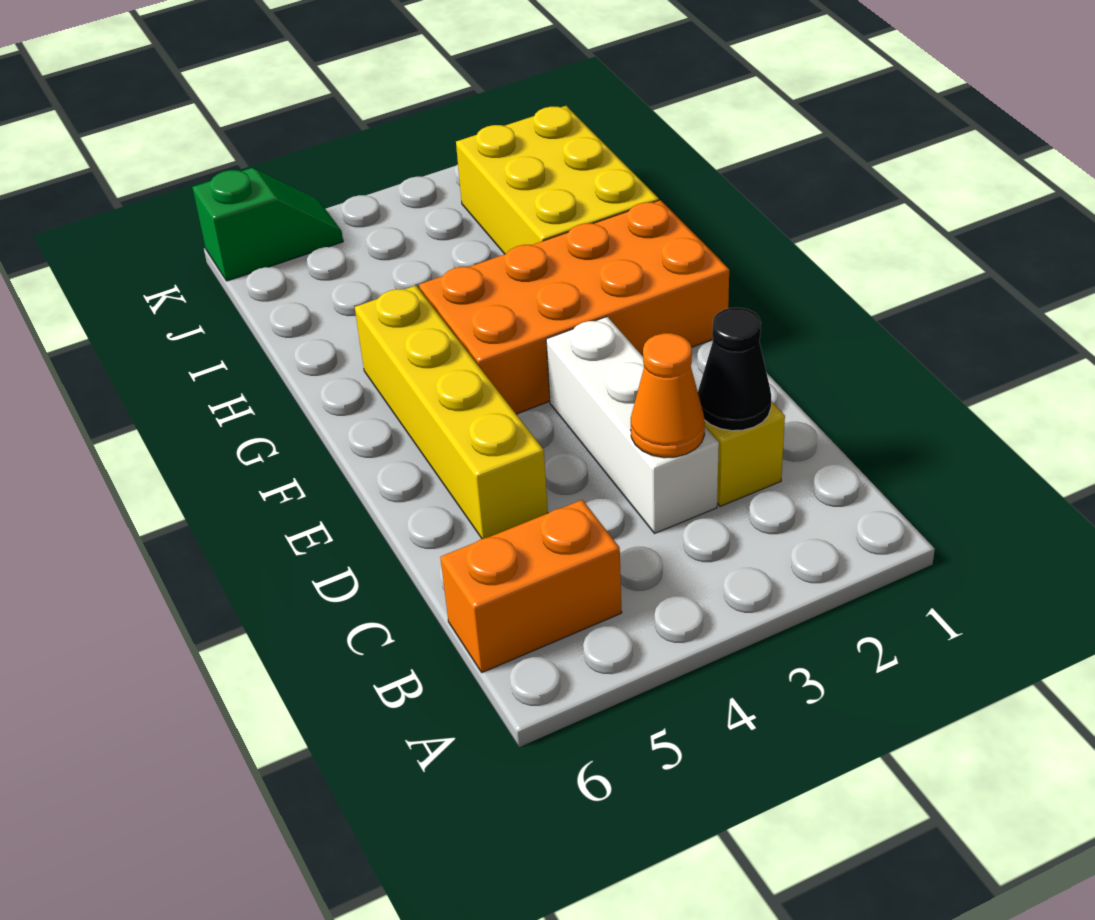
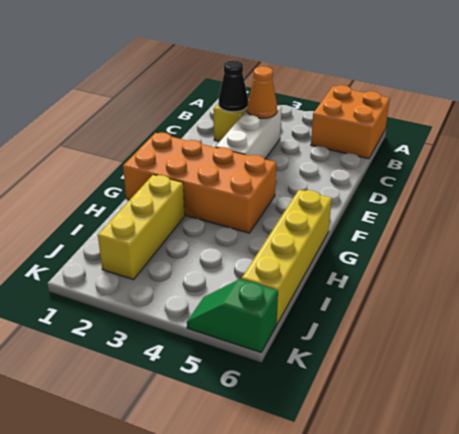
orange brick B5:B6 level 1 -> orange brick A5:B6 level 1
yellow brick D5:G5 level 1 -> yellow brick G6:J6 level 1
yellow brick H1:J2 level 1 -> yellow brick H2:J2 level 1

